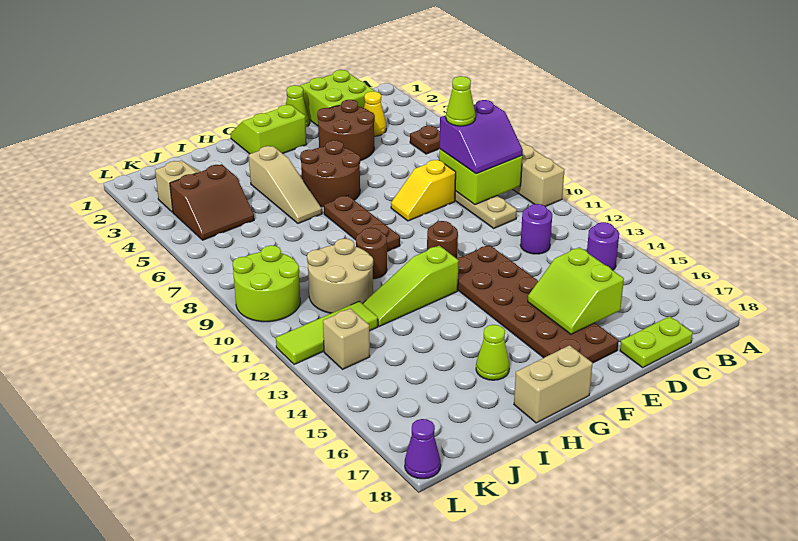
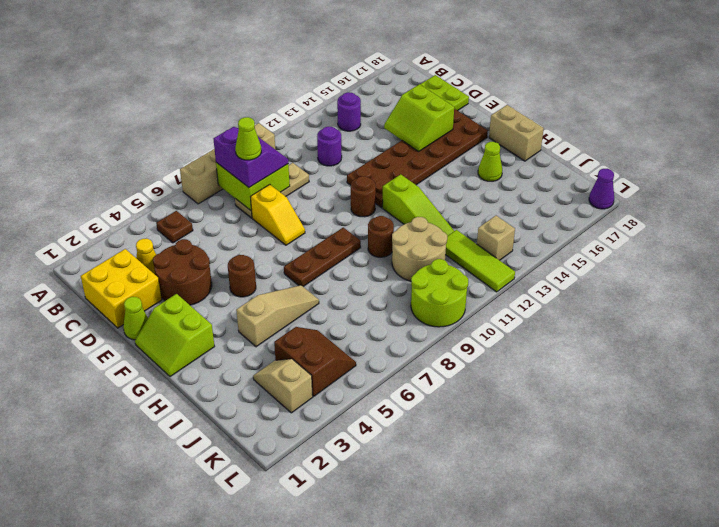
lime brick C1:D2 level 1 -> yellow brick C1:D2 level 1
lime slope D15:E16 level 2 top D -> lime slope D15:E16 level 2 top 16
brown round brick F5:G6 level 1 -> brown round brick F5 level 1

